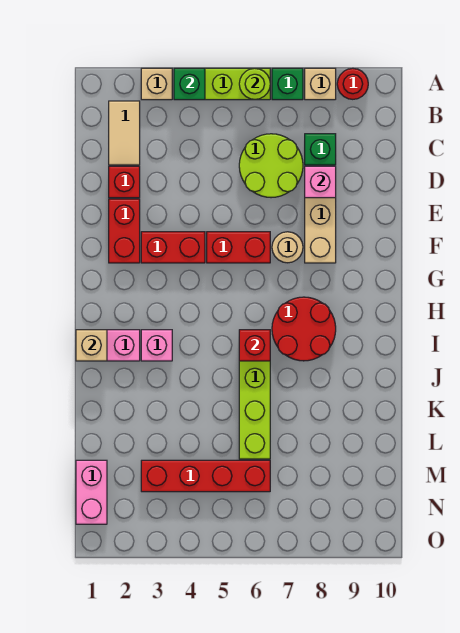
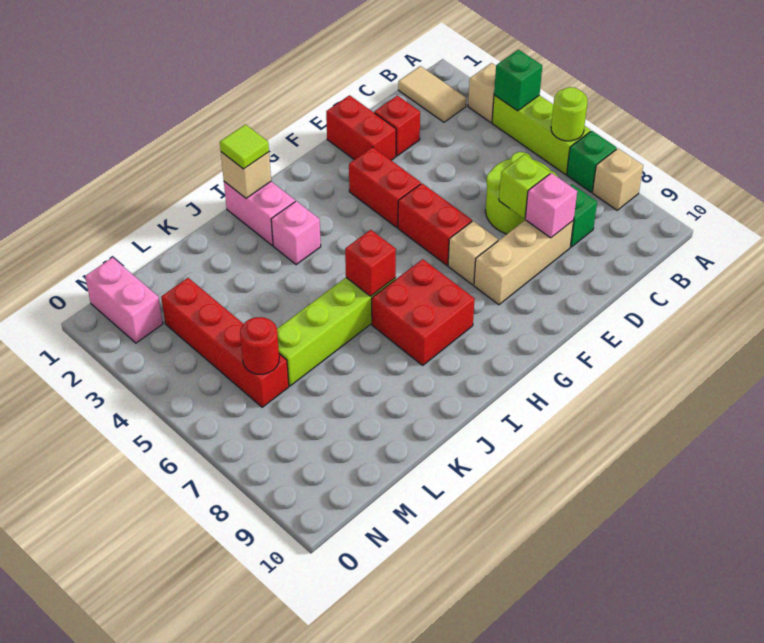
red round brick A9 level 1 -> red round brick M6 level 2
tan tile B2:C2 level 1 -> tan tile B1:B2 level 1
none -> lime brick D7 level 2
red brick E2:F2 level 1 -> red brick E1:E2 level 1
tan round brick F7 level 1 -> tan brick F7 level 1
red round brick H7:I8 level 1 -> red brick H7:I8 level 1
none -> lime tile I1 level 3
pink brick M1:N1 level 1 -> pink brick N1:N2 level 1

